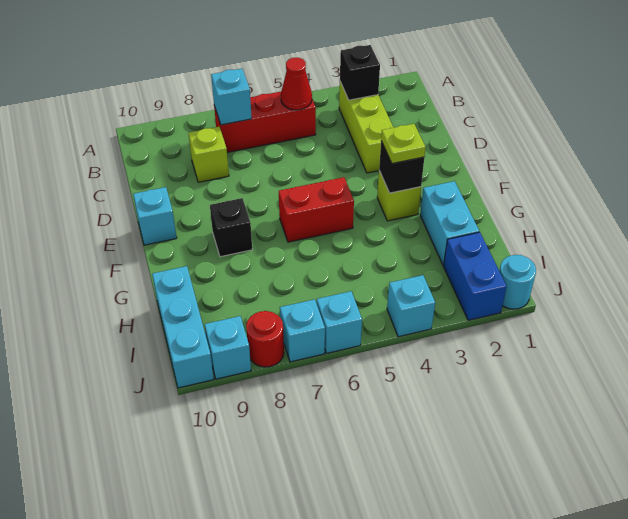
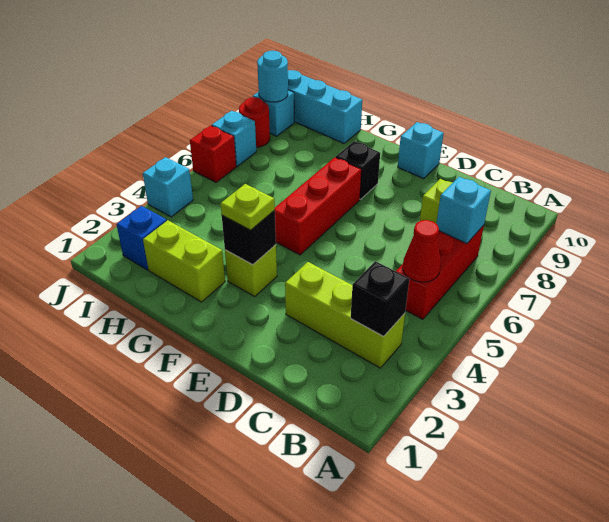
red brick F5:F6 level 1 -> red brick F5:F7 level 1
cyan brick G2:H2 level 1 -> lime brick G2:H2 level 1
blue brick I2:J2 level 1 -> blue brick I2 level 1
cyan round brick J1 level 1 -> cyan round brick J9 level 2
cyan brick J6 level 1 -> red brick J6 level 1

